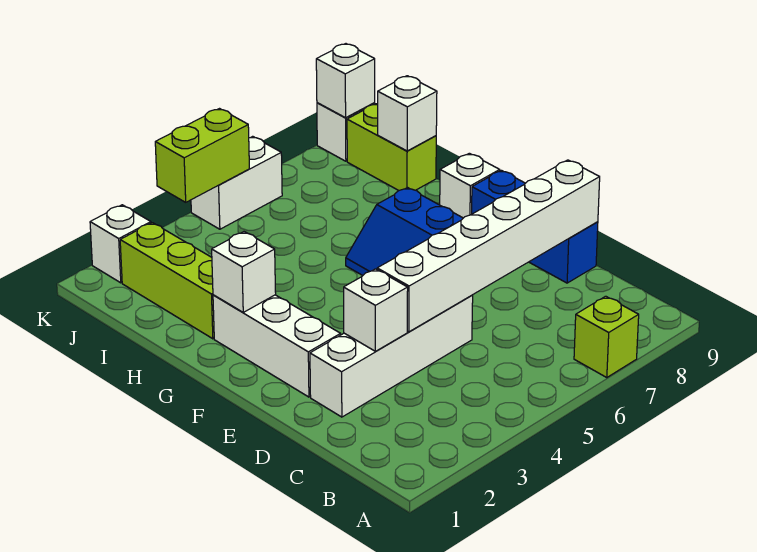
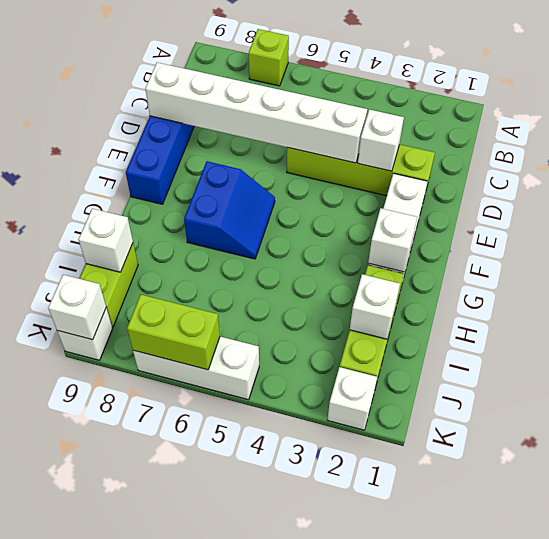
white brick D2:D5 level 1 -> lime brick D2:D5 level 1
white brick G9 level 1 -> white brick I2 level 2
lime brick K4:K5 level 2 -> lime brick K6:K7 level 2
white brick K5:K6 level 1 -> white brick K5:K7 level 1

